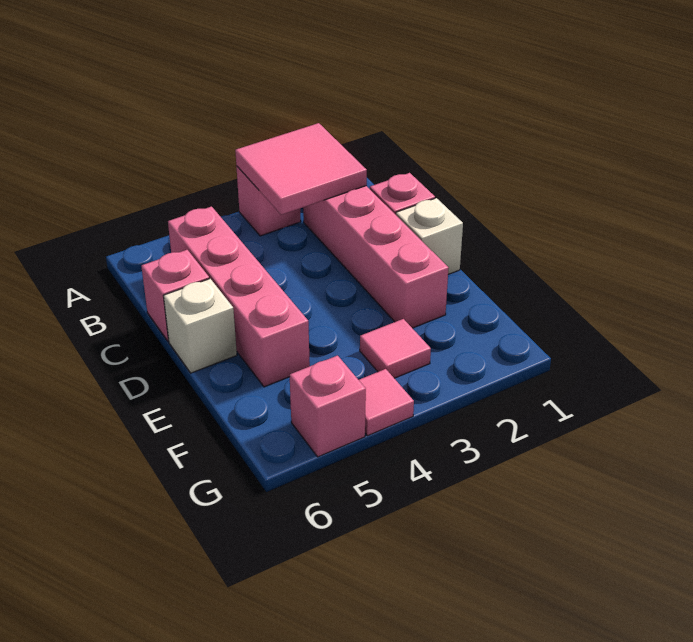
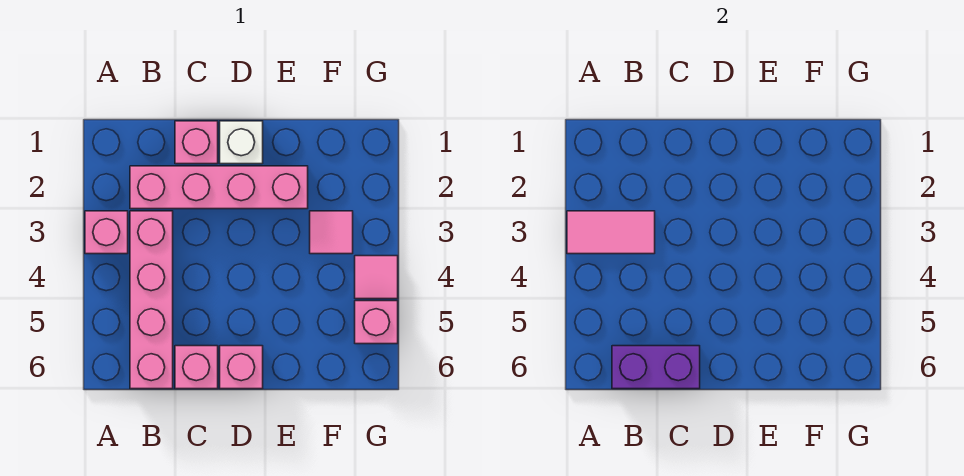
pink tile A2:B3 level 2 -> pink tile A3:B3 level 2
pink brick B5:E5 level 1 -> pink brick B3:B6 level 1
none -> purple brick B6:C6 level 2
white brick D6 level 1 -> pink brick D6 level 1

